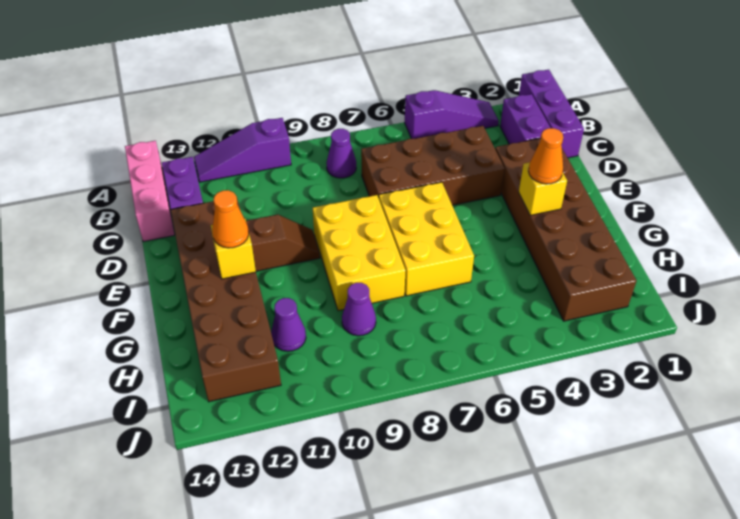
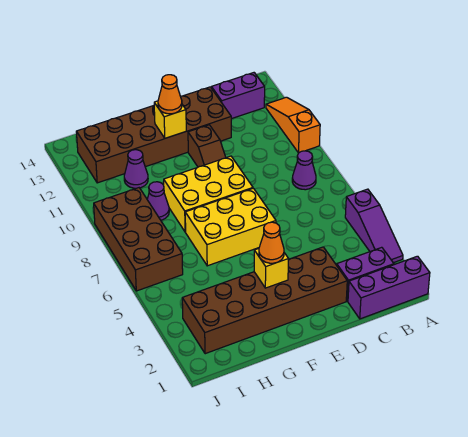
purple slope A10:A12 level 1 top 10 -> orange slope A10:A12 level 1 top 10
pink brick A14:C14 level 1 -> none
brown brick C4:D7 level 1 -> brown brick I6:J9 level 1

